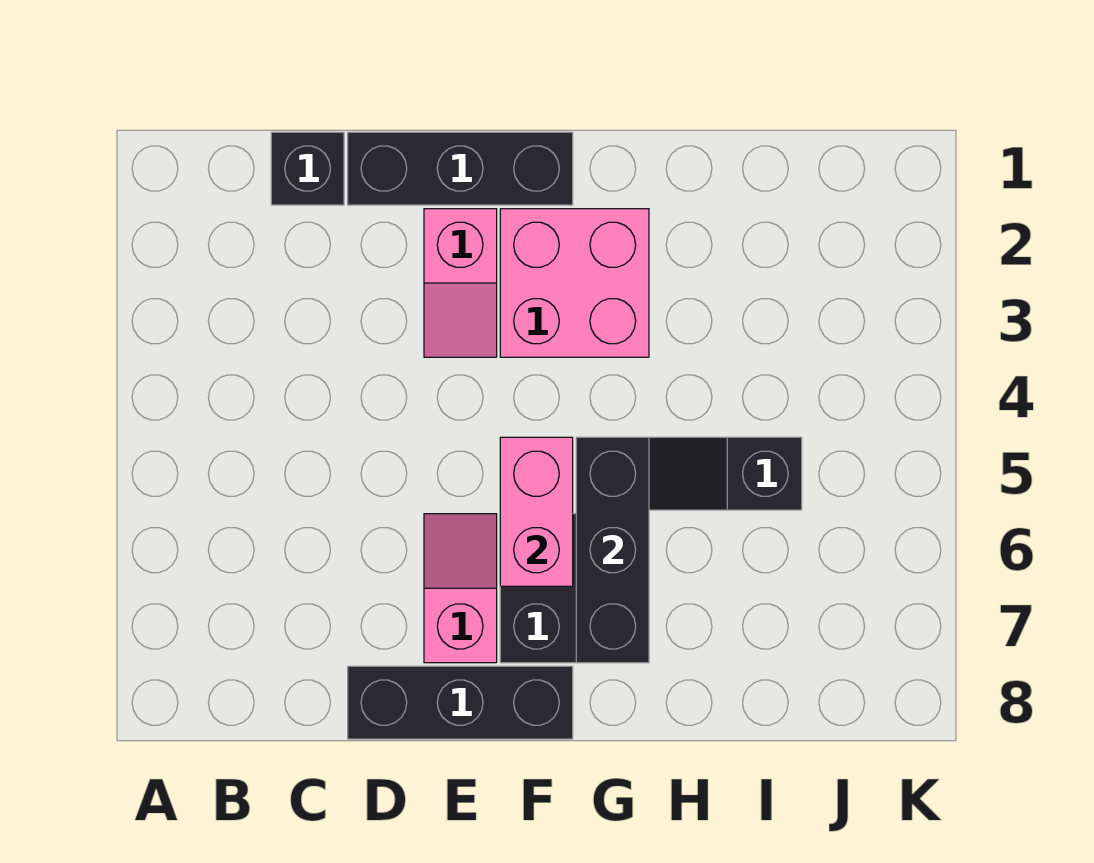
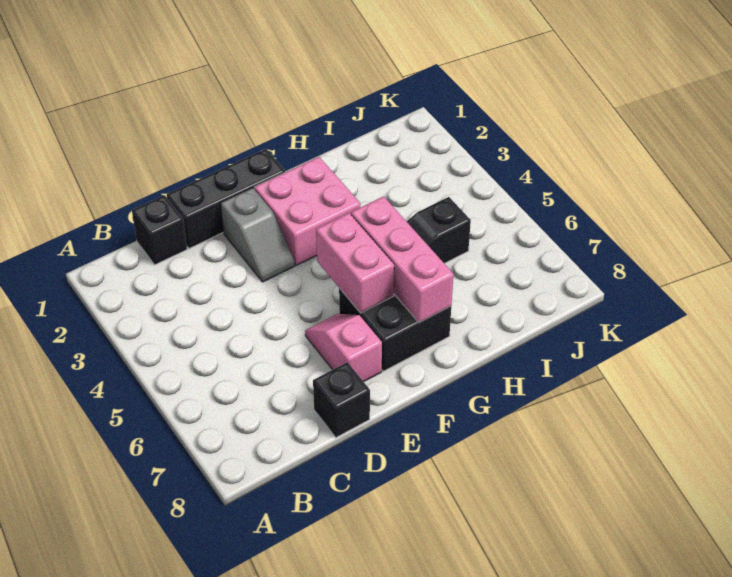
black brick D8:F8 level 1 -> black brick D8 level 1
pink slope E2:E3 level 1 top 2 -> grey slope E2:E3 level 1 top 2
black brick G5:G7 level 2 -> pink brick G5:G7 level 2

